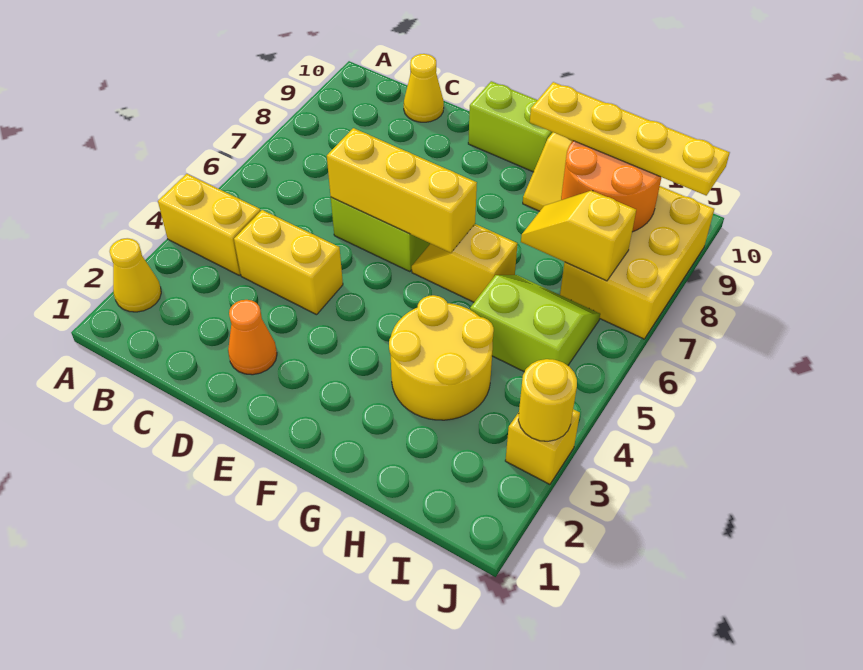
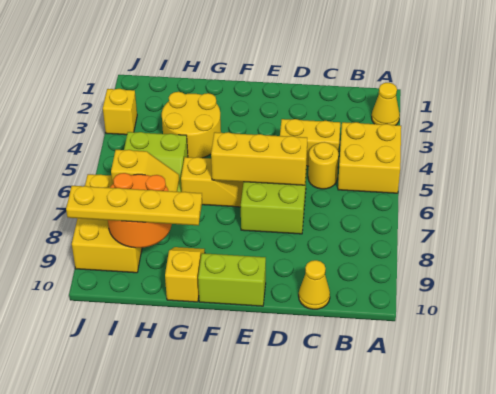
yellow brick A4:B4 level 1 -> yellow brick A4:B5 level 1
orange cone D2 level 1 -> none
yellow round brick J3 level 2 -> yellow round brick C5 level 1

